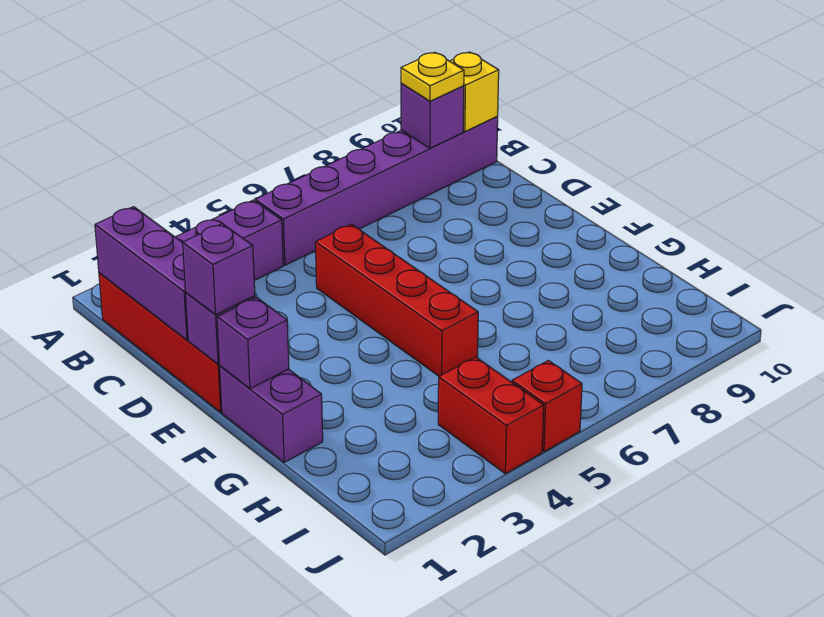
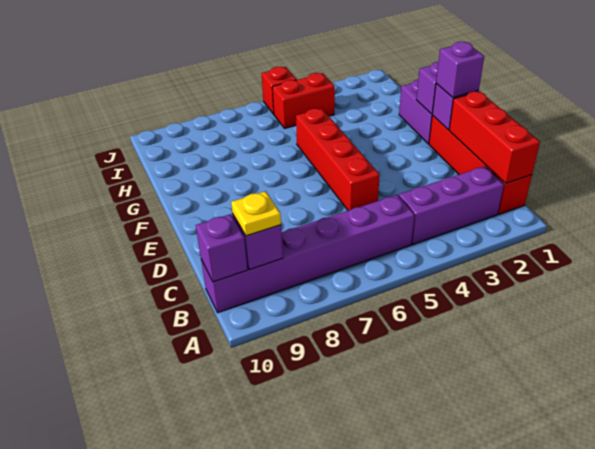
purple brick B1:D1 level 2 -> red brick B1:D1 level 2
yellow brick B10 level 2 -> purple brick B10 level 2
red brick I4:J4 level 1 -> red brick I4:I5 level 1

